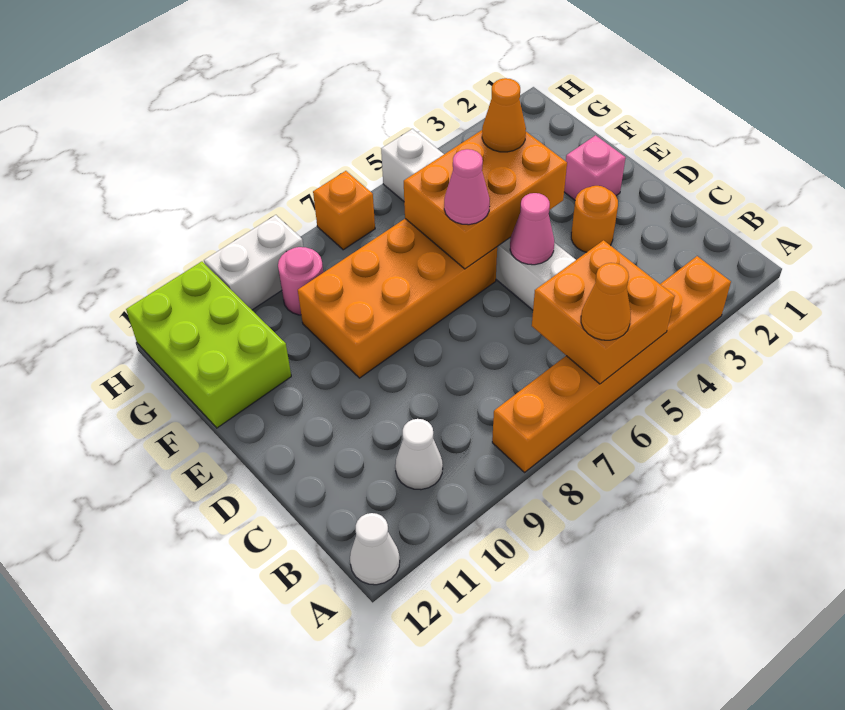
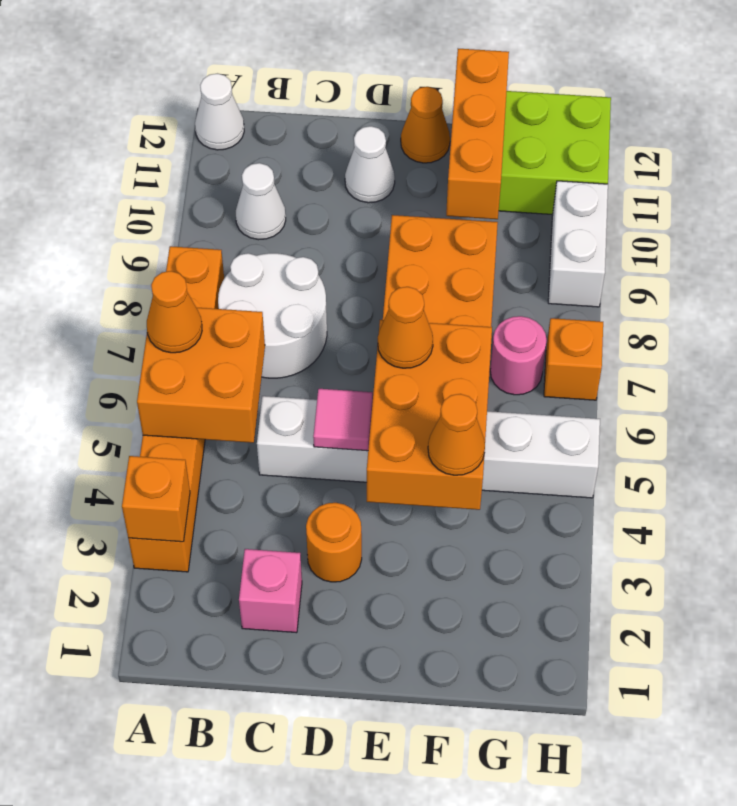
none -> orange brick A3 level 2
none -> white round brick B7:C8 level 1
pink cone D5 level 2 -> pink tile D5 level 2
none -> white cone D11 level 1
pink brick E2 level 1 -> pink brick C2 level 1
pink cone E6 level 3 -> orange cone E6 level 3
none -> orange cone E12 level 1
none -> orange brick F10:F12 level 2
pink round brick G9 level 1 -> pink round brick G7 level 1

